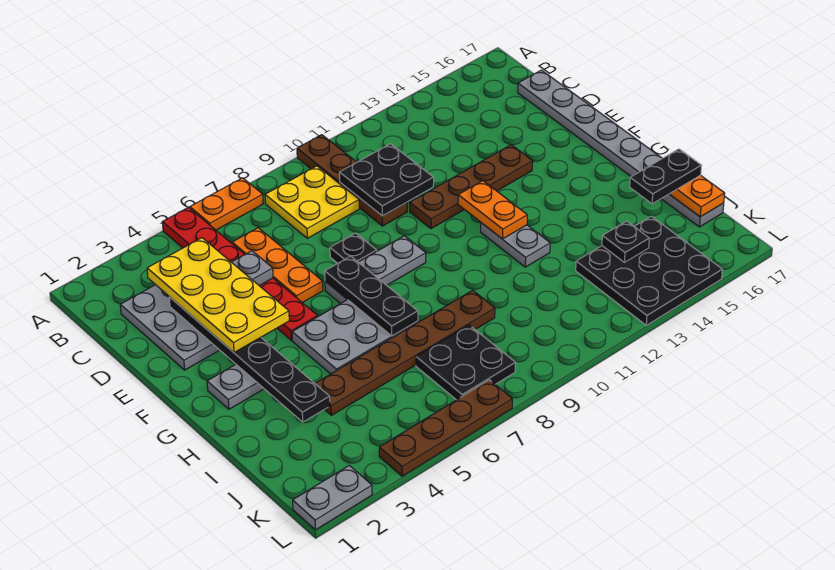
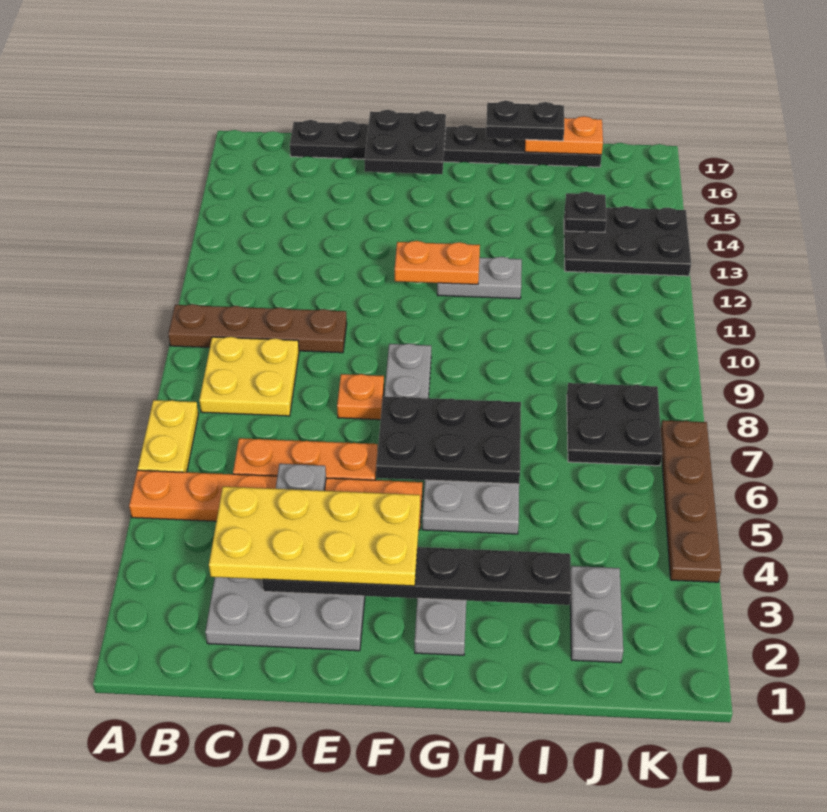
red plate A5:F5 level 1 -> orange plate A5:F5 level 1
orange plate A6:A7 level 1 -> yellow plate A6:A7 level 1
black plate C10:D11 level 2 -> black plate E16:F17 level 2
grey plate C17:J17 level 1 -> black plate C17:J17 level 1
black plate E8 level 1 -> orange plate E8 level 1
brown plate E11:E14 level 1 -> none
black plate F7:H7 level 2 -> black plate F6:H7 level 2
brown plate I4:I9 level 1 -> none
black plate I16:I17 level 3 -> black plate H17:I17 level 3
black plate J13:L15 level 1 -> black plate J13:L14 level 1
grey plate L1:L2 level 1 -> grey plate J2:J3 level 1

